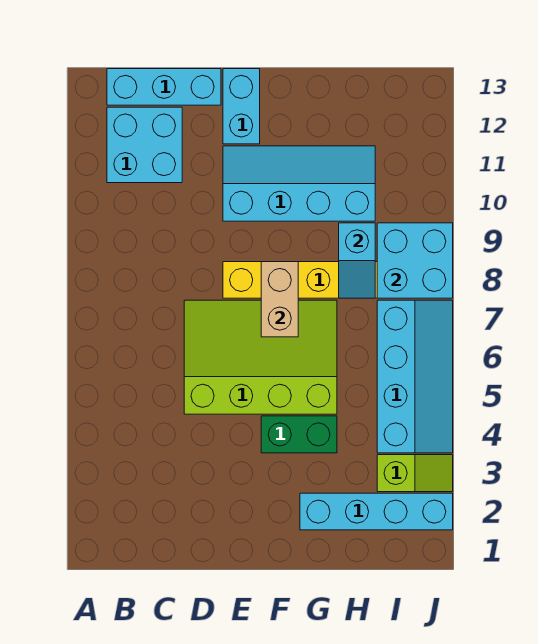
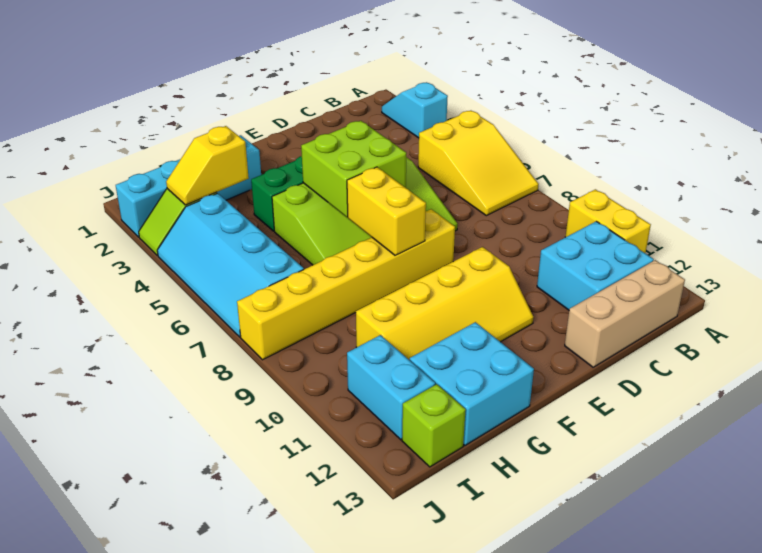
none -> yellow slope A5:B7 level 1 top 5
none -> yellow brick A10:A11 level 1
cyan brick B13:D13 level 1 -> tan brick B13:D13 level 1
none -> lime brick E5:F6 level 2
cyan slope E10:H11 level 1 top 10 -> yellow slope E10:H11 level 1 top 10
cyan brick E12:E13 level 1 -> cyan brick I11:I12 level 1
tan brick F7:F8 level 2 -> yellow brick F7:F8 level 2
none -> yellow slope H3:I3 level 2 top H
cyan slope H8:H9 level 2 top 9 -> cyan slope A2:A3 level 1 top 3
cyan brick I8:J9 level 2 -> cyan brick G12:H13 level 1
none -> lime brick I13 level 1

